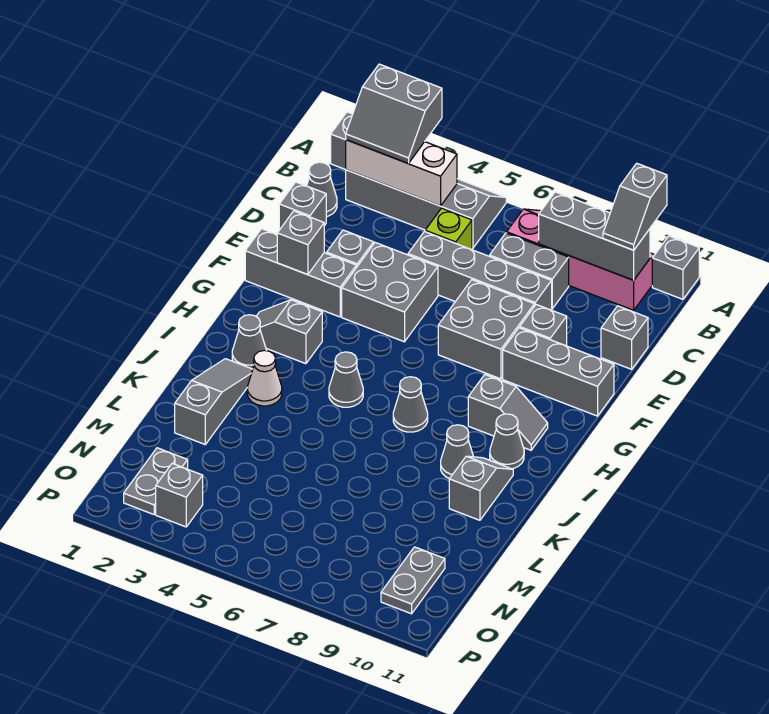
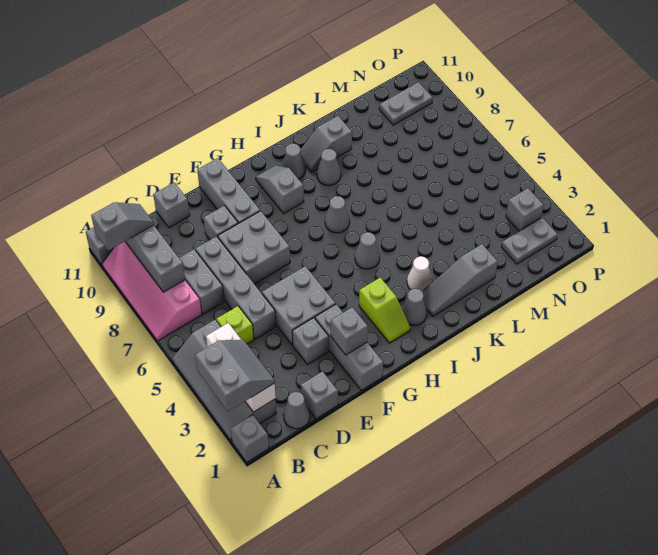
grey slope H2:H3 level 1 top 3 -> lime slope H2:H3 level 1 top 3

